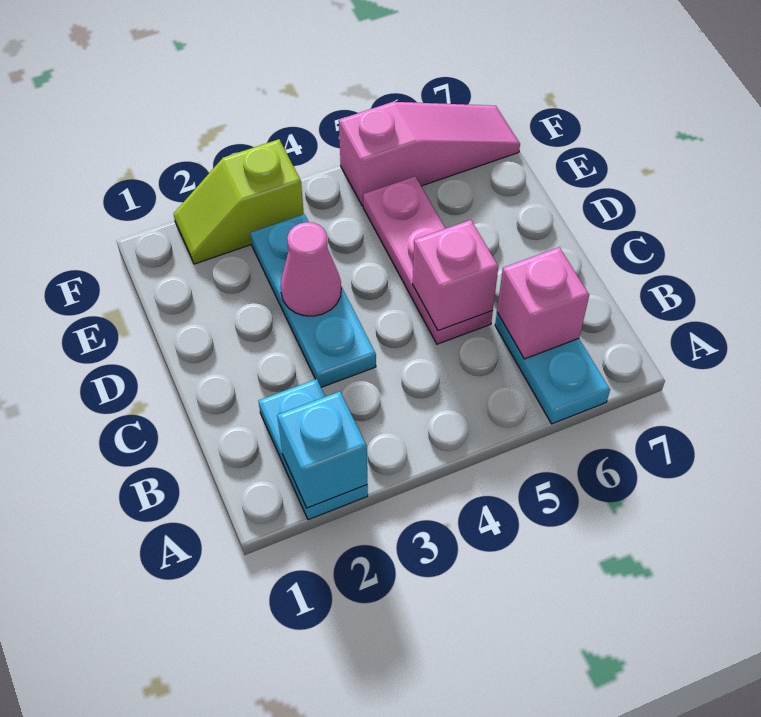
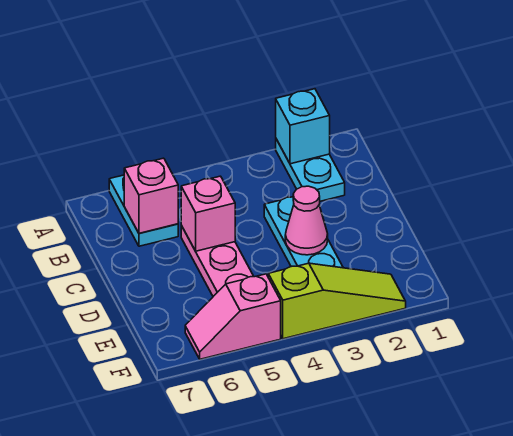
lime slope F2:F3 level 1 top 3 -> lime slope F2:F4 level 1 top 4
pink slope F5:F7 level 1 top 5 -> pink slope F5:F6 level 1 top 5

